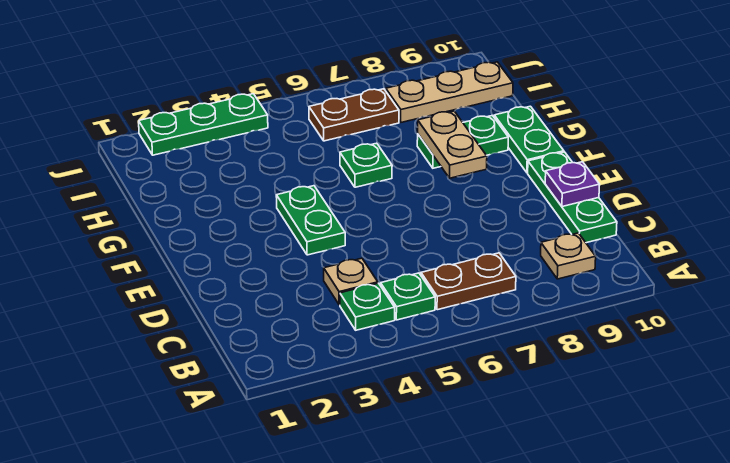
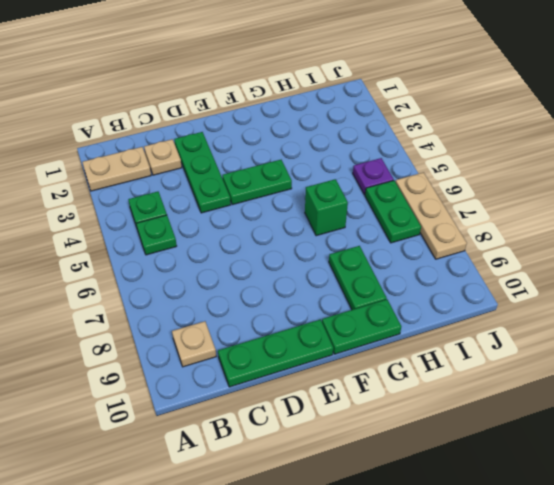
brown plate B6:B7 level 1 -> none
tan plate C4 level 1 -> tan plate C2 level 1
purple plate D10 level 2 -> purple plate I5 level 1
tan plate F8:G8 level 2 -> tan plate A2:B2 level 1
green plate G6 level 1 -> green brick G6 level 1
brown plate I6:I7 level 1 -> green plate I6:I7 level 1
tan plate I8:I10 level 1 -> tan plate J6:J8 level 1
green plate J2:J4 level 1 -> green plate D2:D4 level 1

